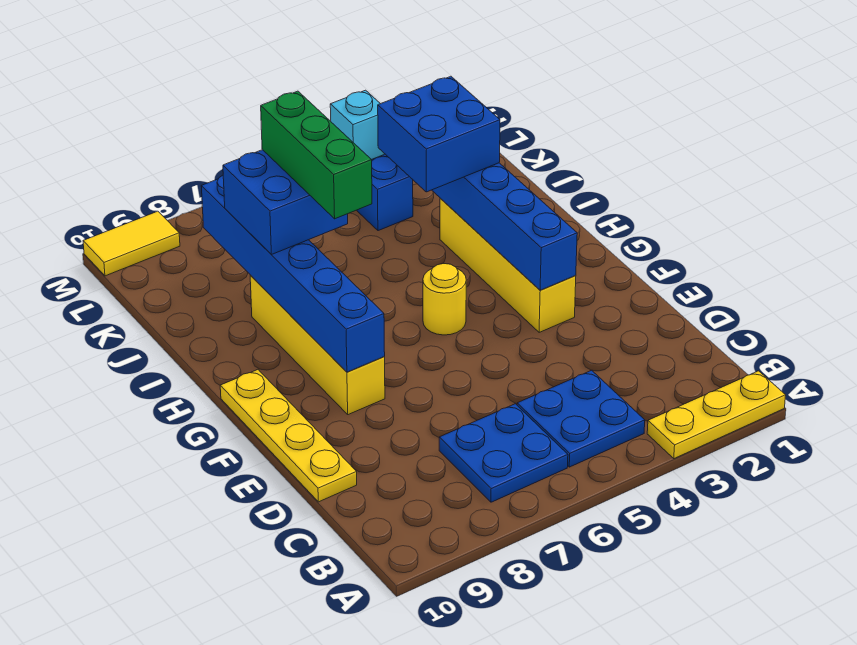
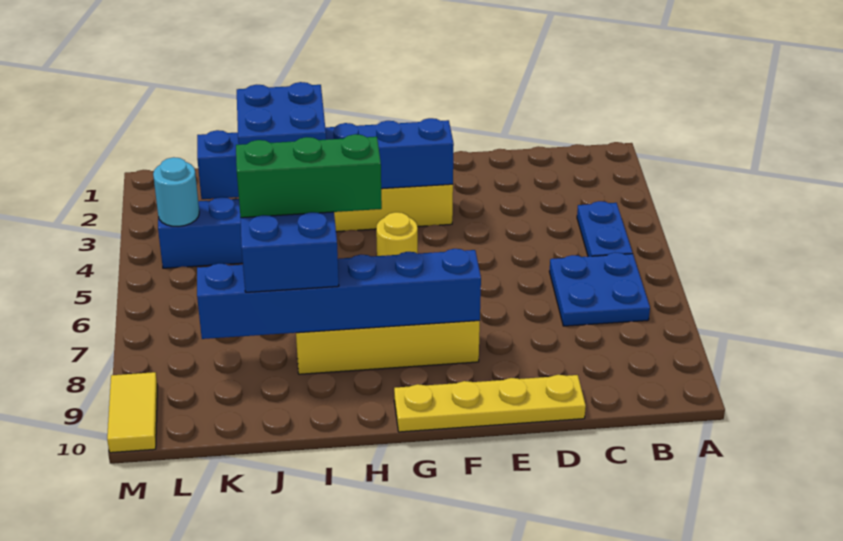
yellow plate A1:A3 level 1 -> none
blue plate B4:C5 level 1 -> blue plate B4:B5 level 1
cyan brick L4 level 2 -> cyan round brick L4 level 2

